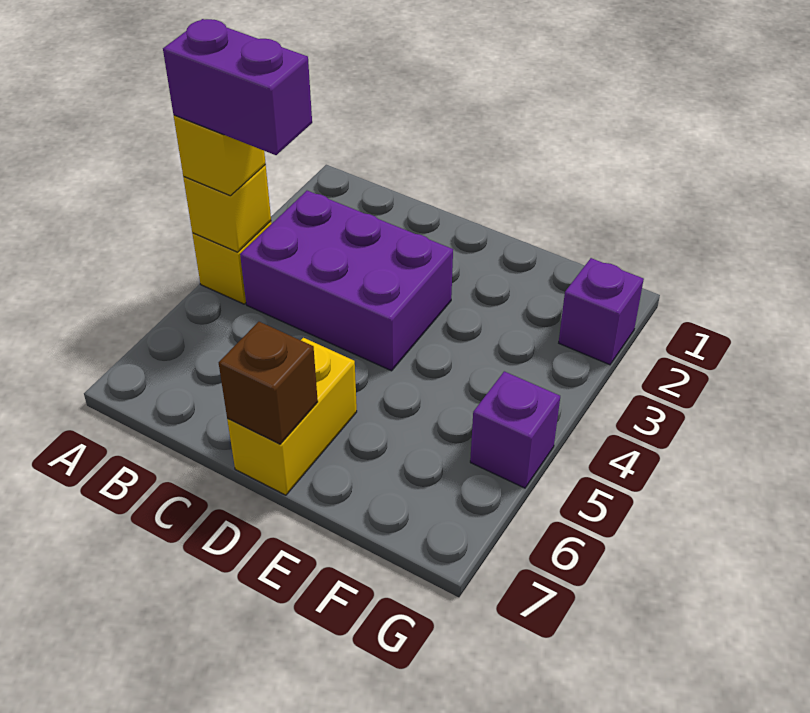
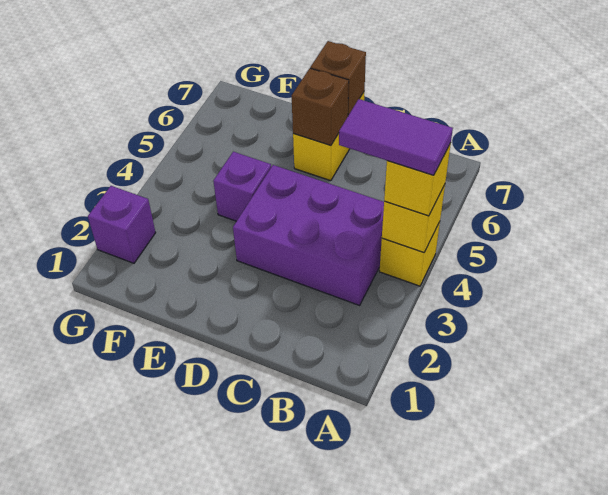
purple brick A4:B4 level 4 -> purple tile A4:B4 level 4
none -> brown brick D6 level 2
purple brick G5 level 1 -> purple brick E4 level 1

